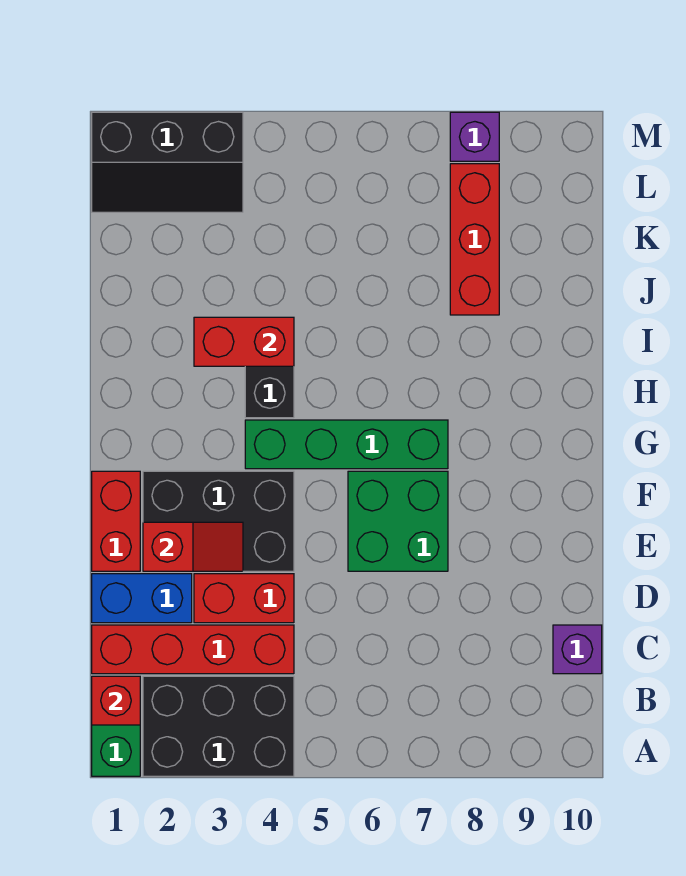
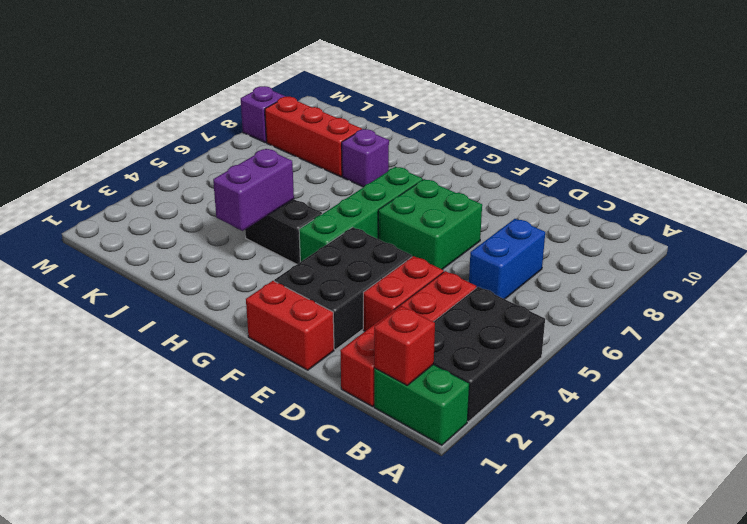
purple brick C10 level 1 -> purple brick I8 level 1
blue brick D1:D2 level 1 -> blue brick C6:C7 level 1
red slope E2:E3 level 2 top 2 -> none
red brick I3:I4 level 2 -> purple brick I3:I4 level 2
black slope L1:M3 level 1 top M -> none

